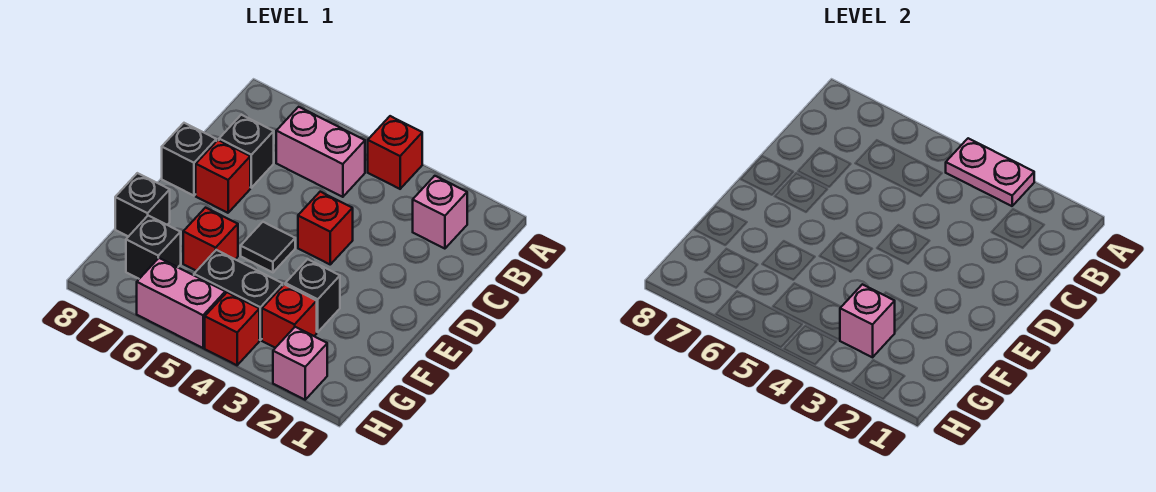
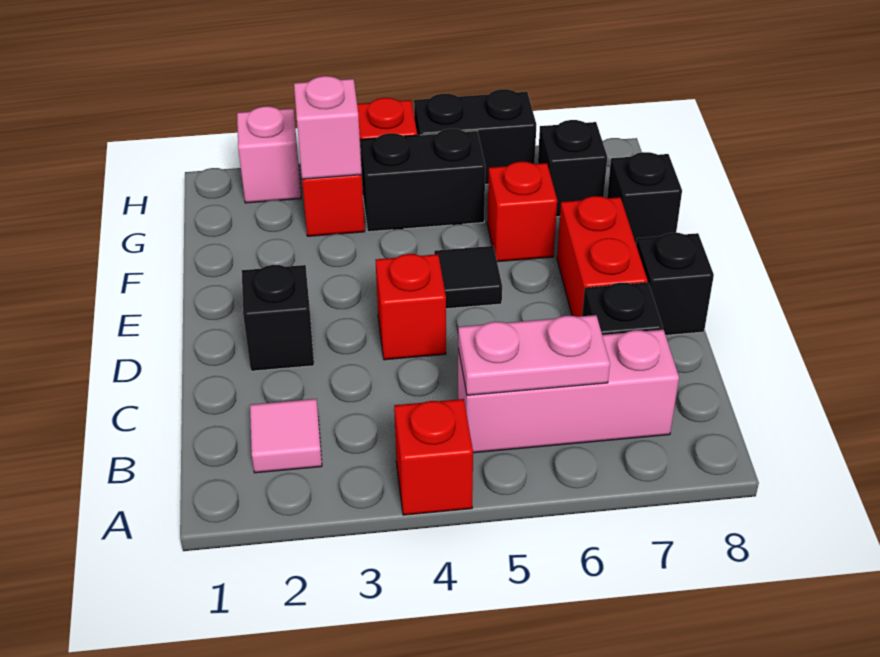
pink plate A3:A4 level 2 -> pink plate B5:B6 level 2
pink brick B2 level 1 -> pink tile B2 level 1
pink brick B5:B6 level 1 -> pink brick B5:B7 level 1
red brick D7 level 1 -> red brick D7:E7 level 1
black brick F3 level 1 -> black brick D2 level 1
pink brick H5:H6 level 1 -> black brick H5:H6 level 1

